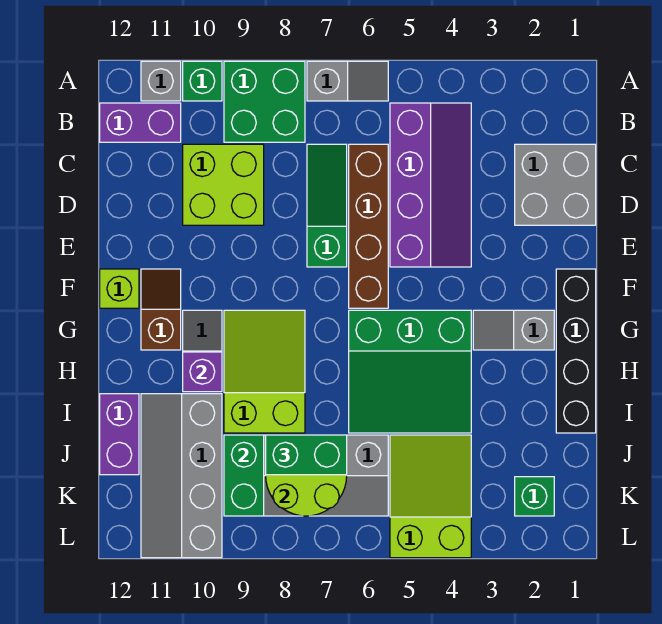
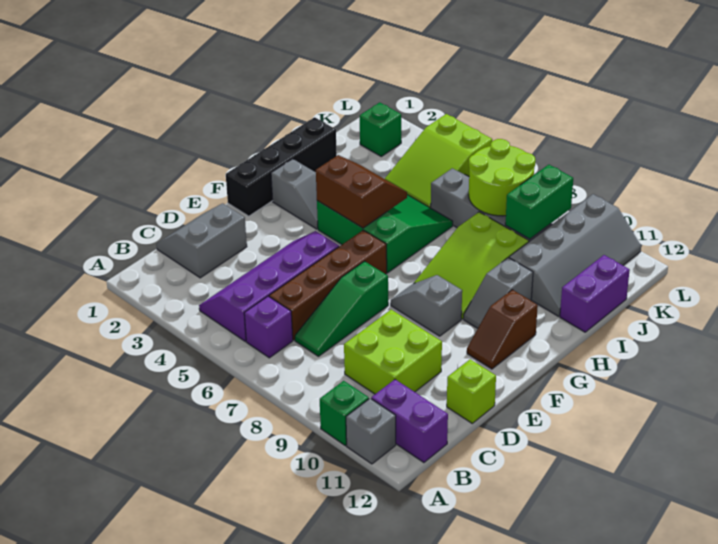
grey slope A6:A7 level 1 top 7 -> grey slope F8:F9 level 1 top 9
green brick A8:B9 level 1 -> none
grey brick C1:D2 level 1 -> grey slope C1:D2 level 1 top 2
lime brick F12 level 1 -> lime brick D12 level 1
none -> brown slope G4:H5 level 2 top G
purple brick H10 level 2 -> purple brick B6 level 1
green brick J7:J8 level 3 -> none

